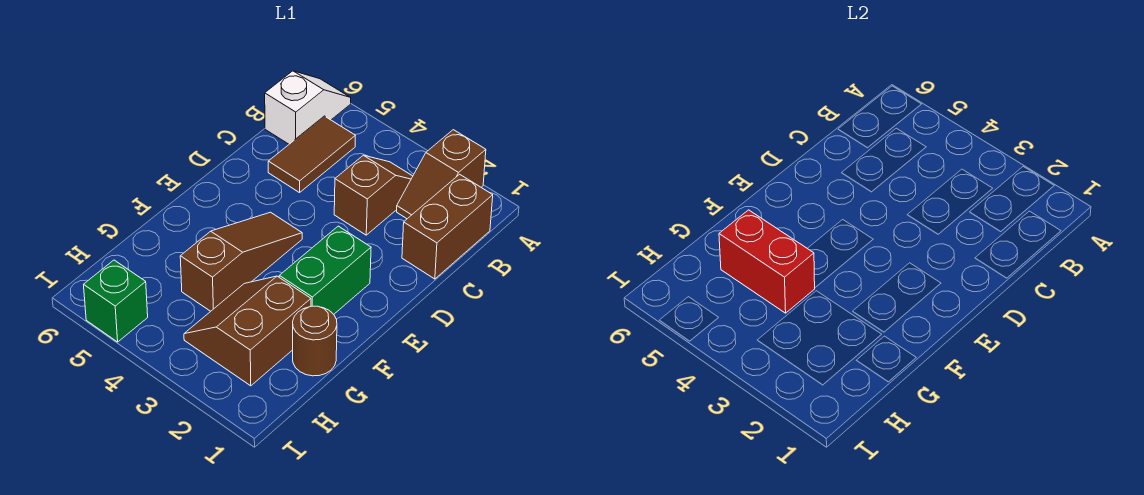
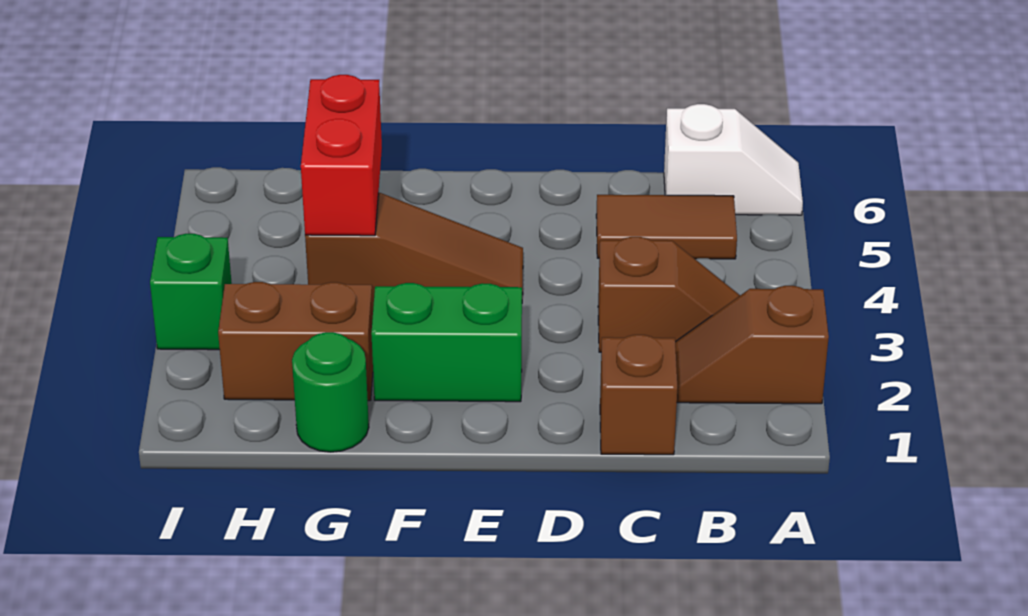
brown brick B1:C1 level 1 -> brown brick C1 level 1
brown round brick G1 level 1 -> green round brick G1 level 1
green brick I5 level 1 -> green brick I3 level 1

